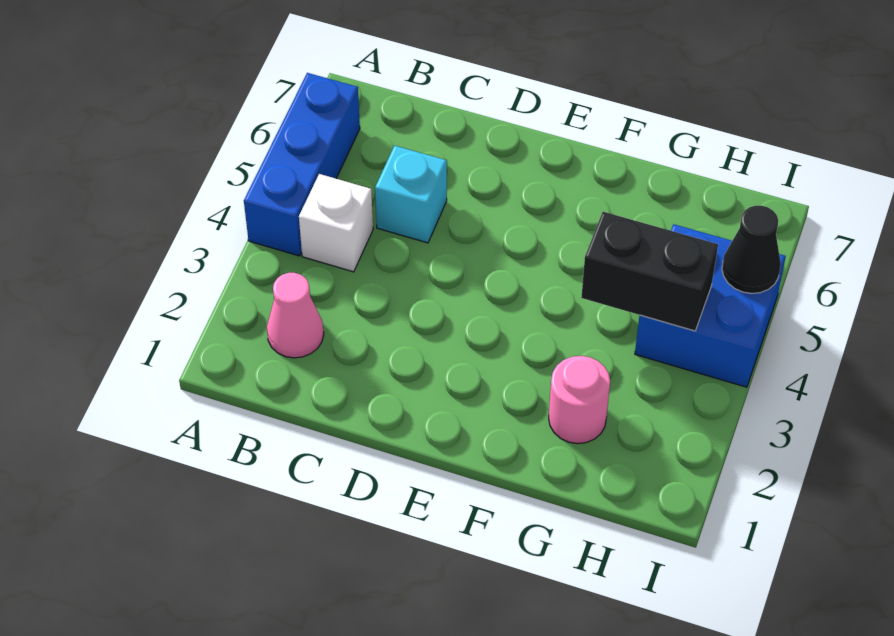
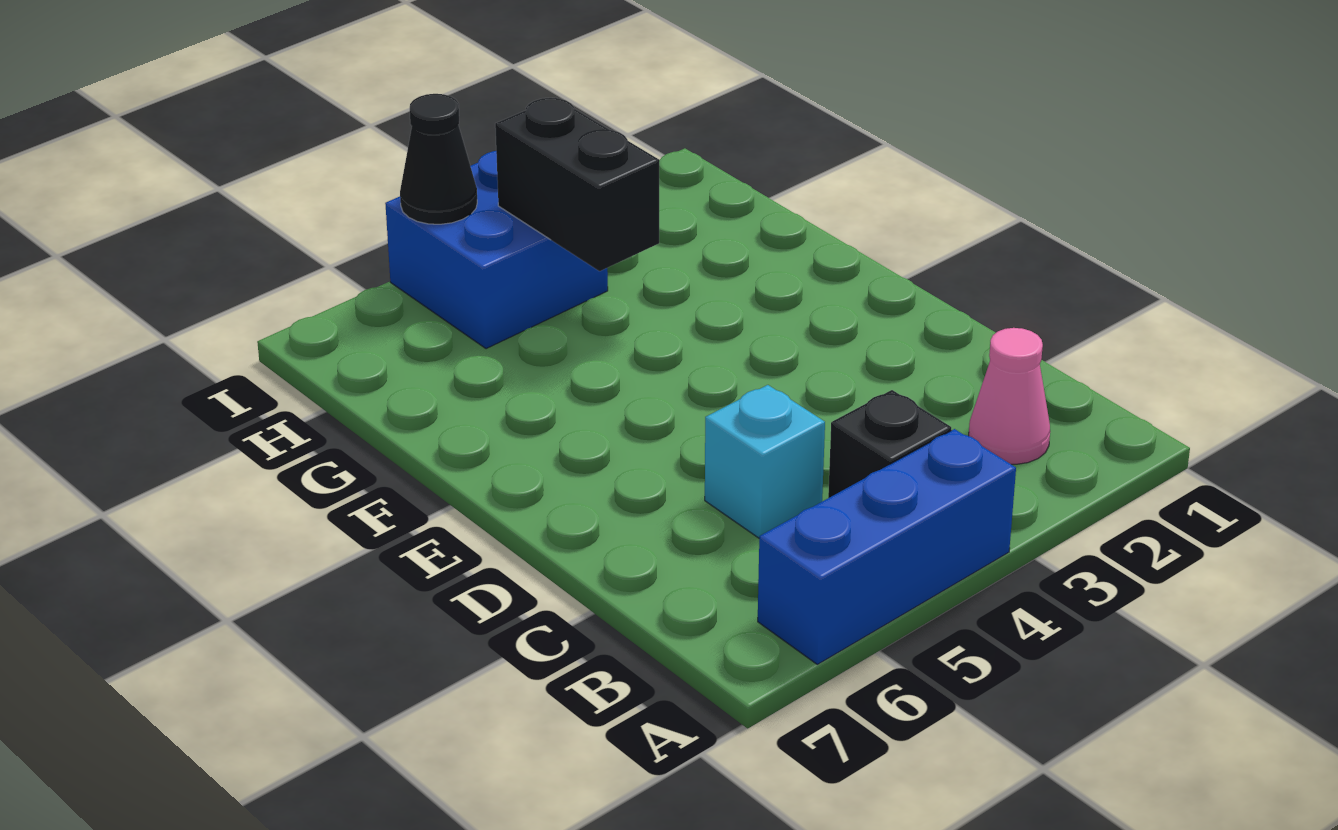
white brick B4 level 1 -> black brick B4 level 1
pink round brick G2 level 1 -> none

